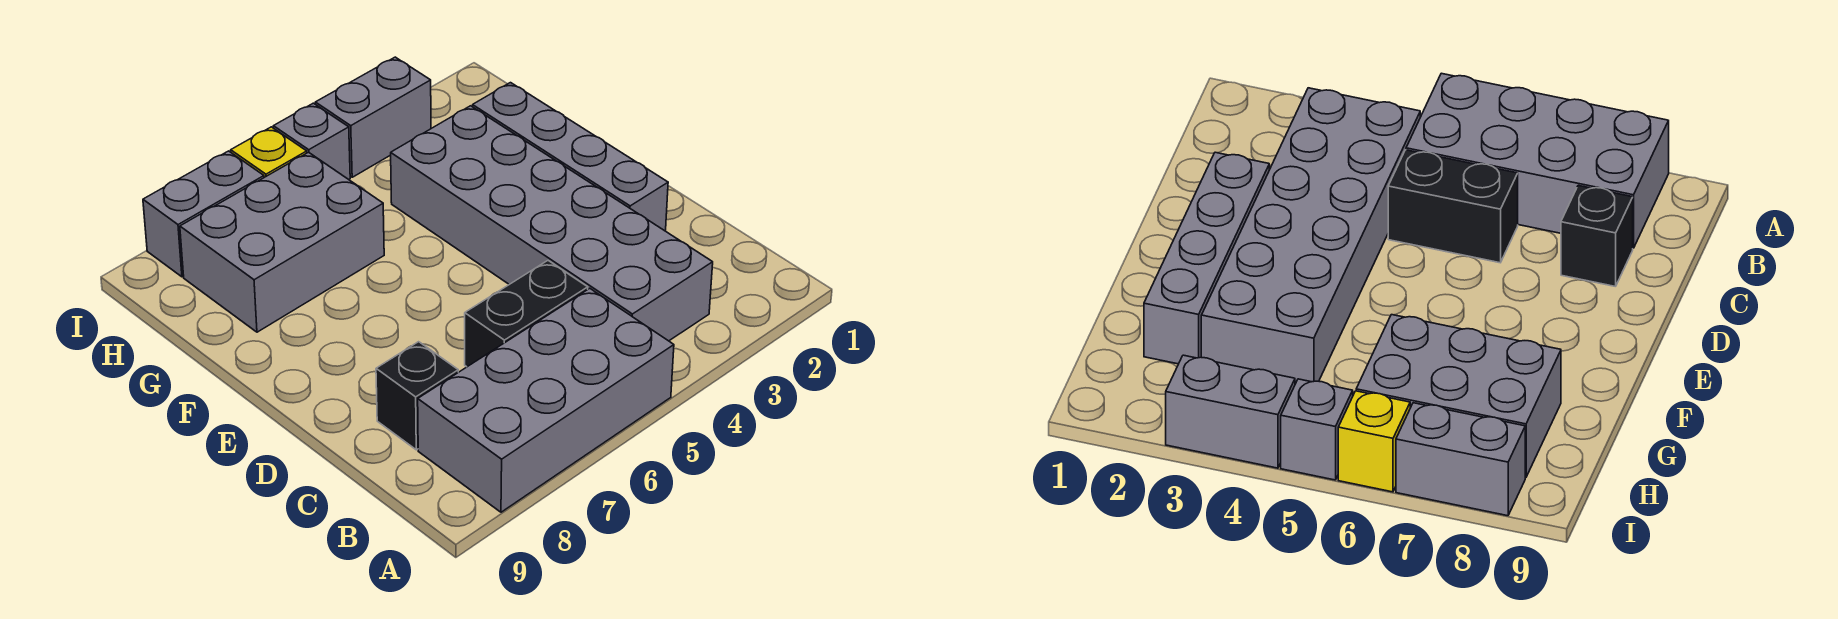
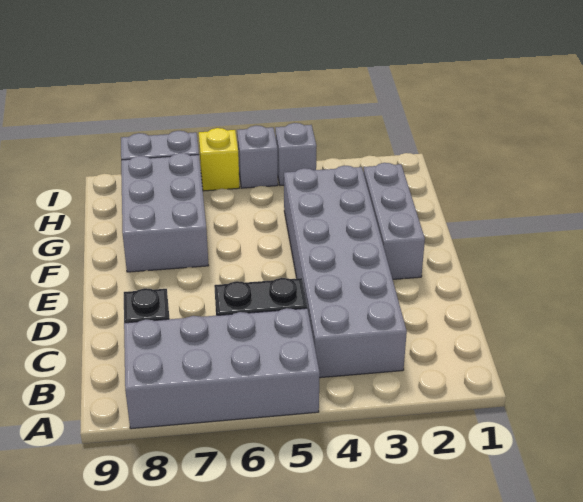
grey brick D2:G2 level 1 -> grey brick E2:G2 level 1
grey brick G6:H8 level 1 -> grey brick F7:H8 level 1
grey brick I3:I4 level 1 -> grey brick I4 level 1

